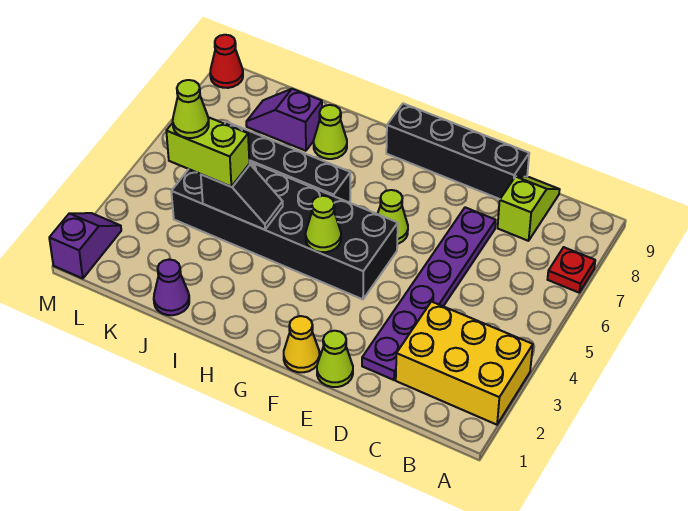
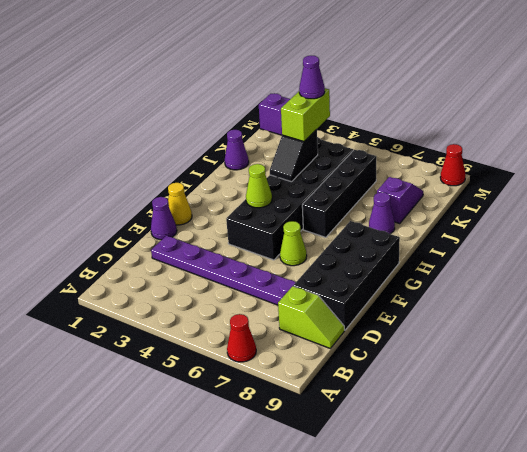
yellow brick A2:C3 level 1 -> none
red plate A7 level 1 -> red cone A7 level 1
black brick D9:G9 level 1 -> black brick D8:G9 level 1
lime cone E1 level 1 -> purple cone E1 level 1
lime cone I8 level 1 -> purple cone I8 level 1
lime cone K4 level 4 -> purple cone K4 level 4

